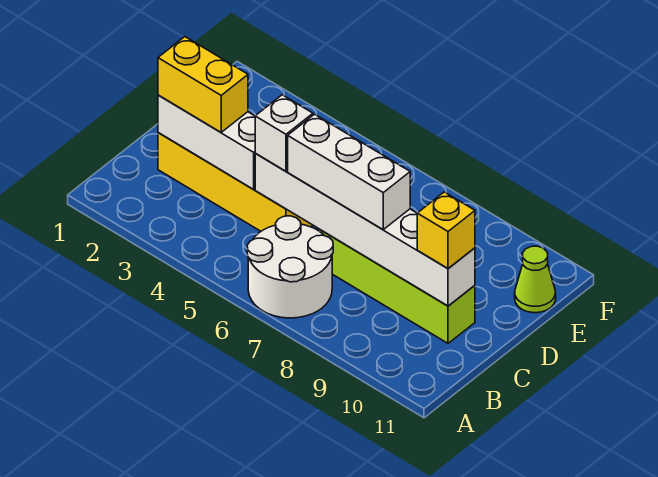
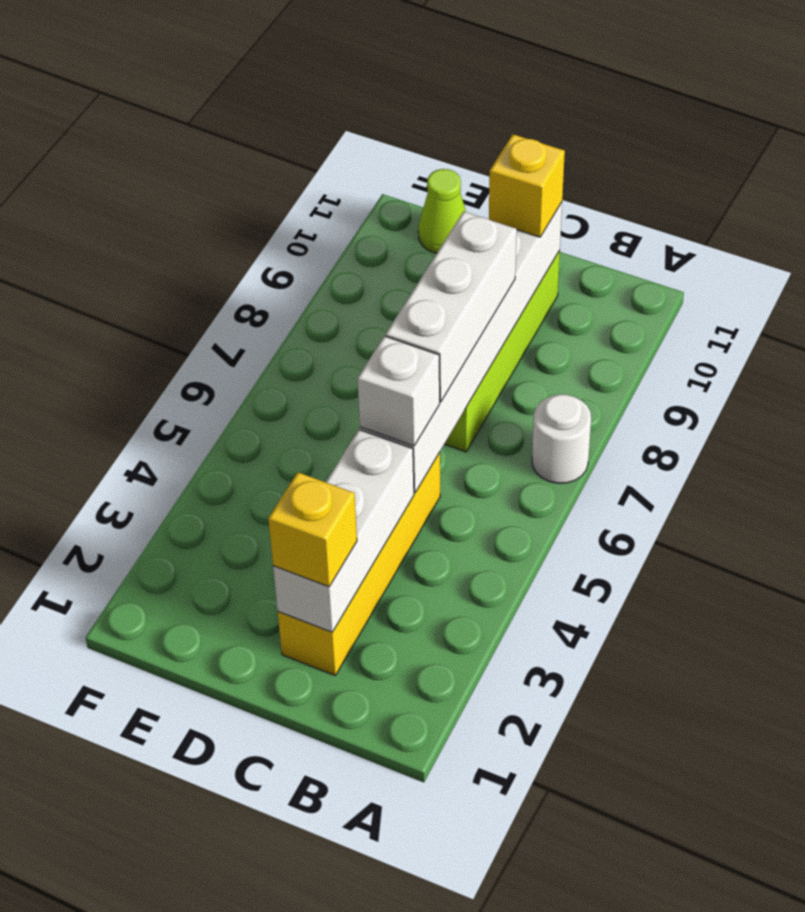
white round brick A6:B7 level 1 -> white round brick A7 level 1
yellow brick C2:C3 level 3 -> yellow brick C2 level 3

